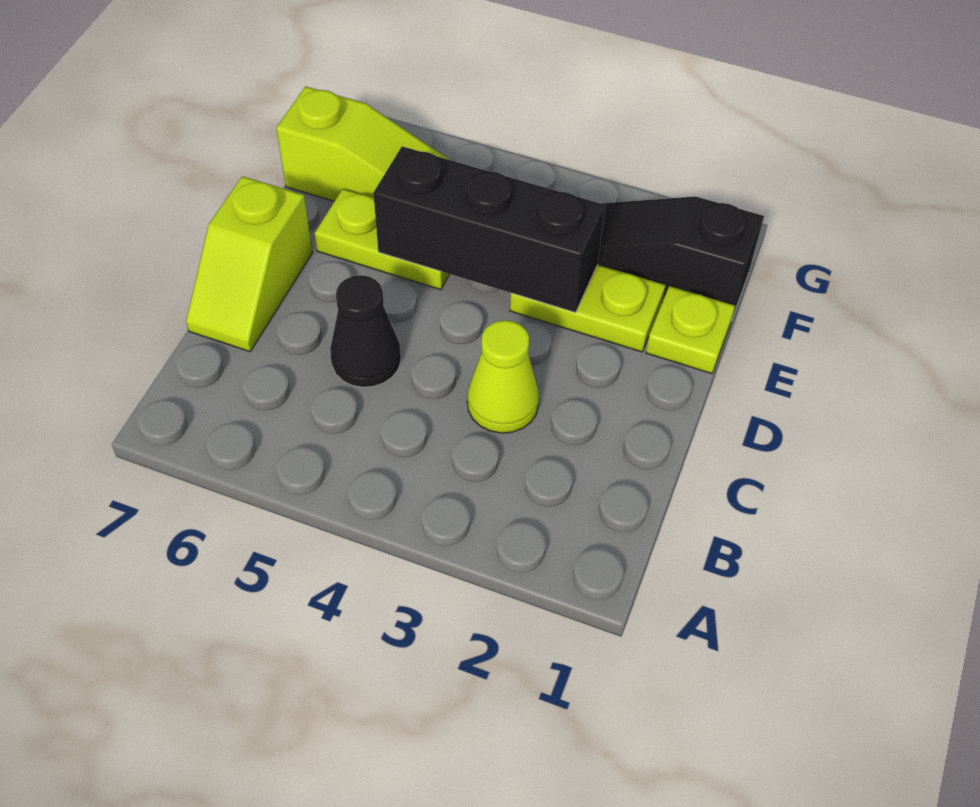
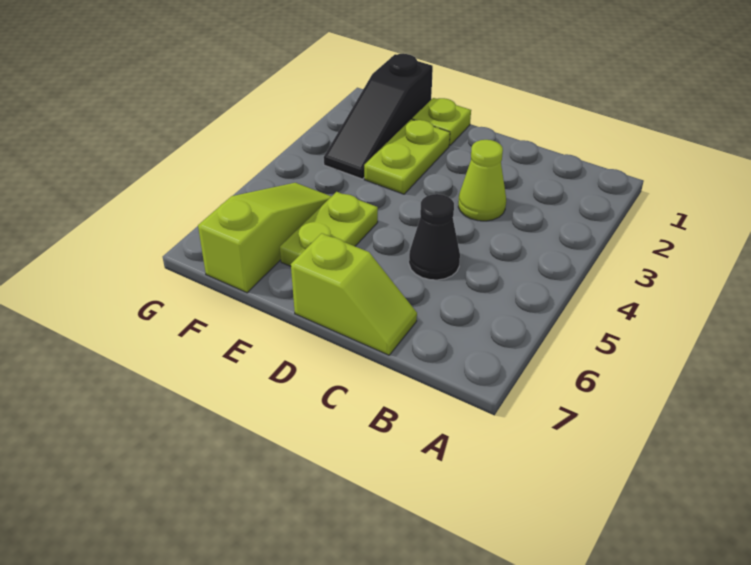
black brick E3:E5 level 2 -> none

